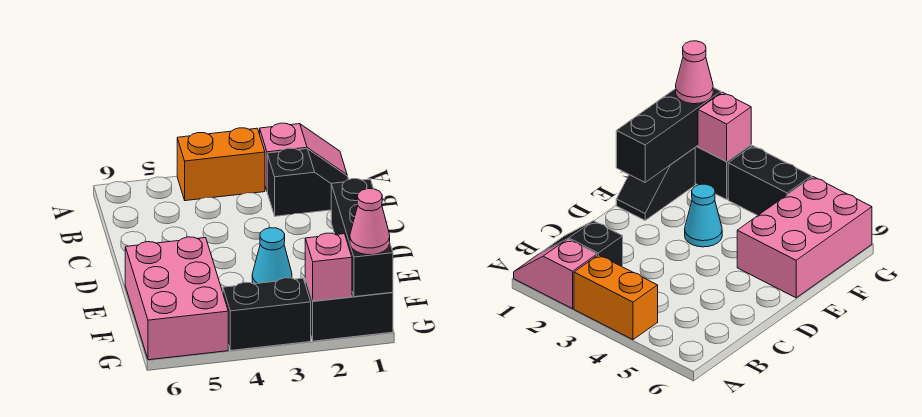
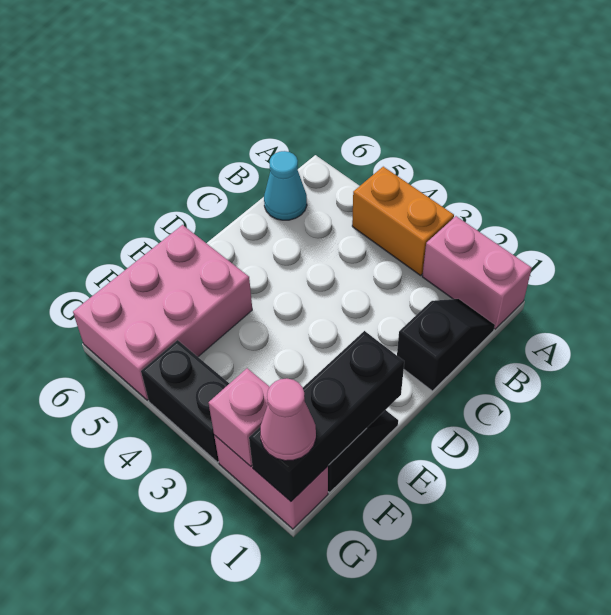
pink slope A1:A2 level 1 top 2 -> pink brick A1:A2 level 1
black slope B1:B2 level 1 top 2 -> black slope B1:C1 level 1 top C
cyan cone E3 level 1 -> cyan cone B6 level 1
black brick G1:G2 level 1 -> pink brick G1:G2 level 1

